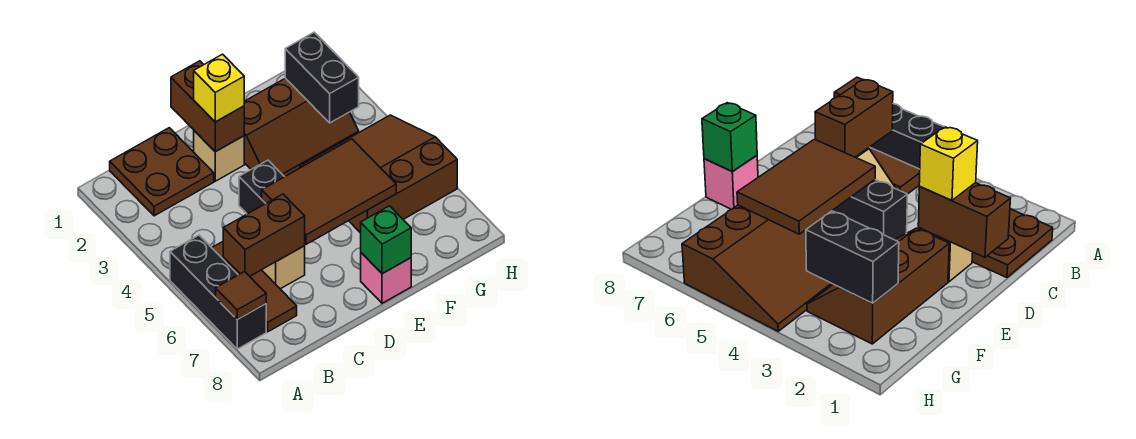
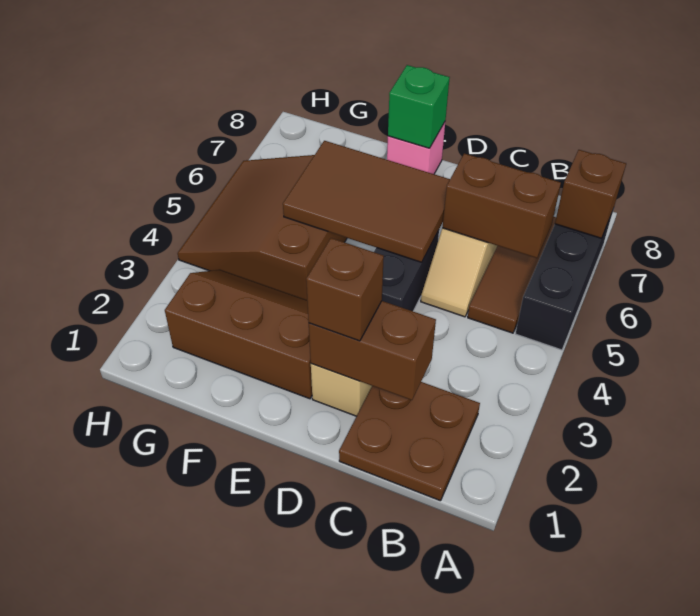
brown tile A7 level 2 -> brown brick A7 level 2
brown brick D1:D2 level 2 -> brown brick C2:D2 level 2
yellow brick D2 level 3 -> brown brick D2 level 3
brown slope F4:H6 level 1 top 6 -> brown slope F4:H6 level 1 top F
black brick G2:G3 level 2 -> none

